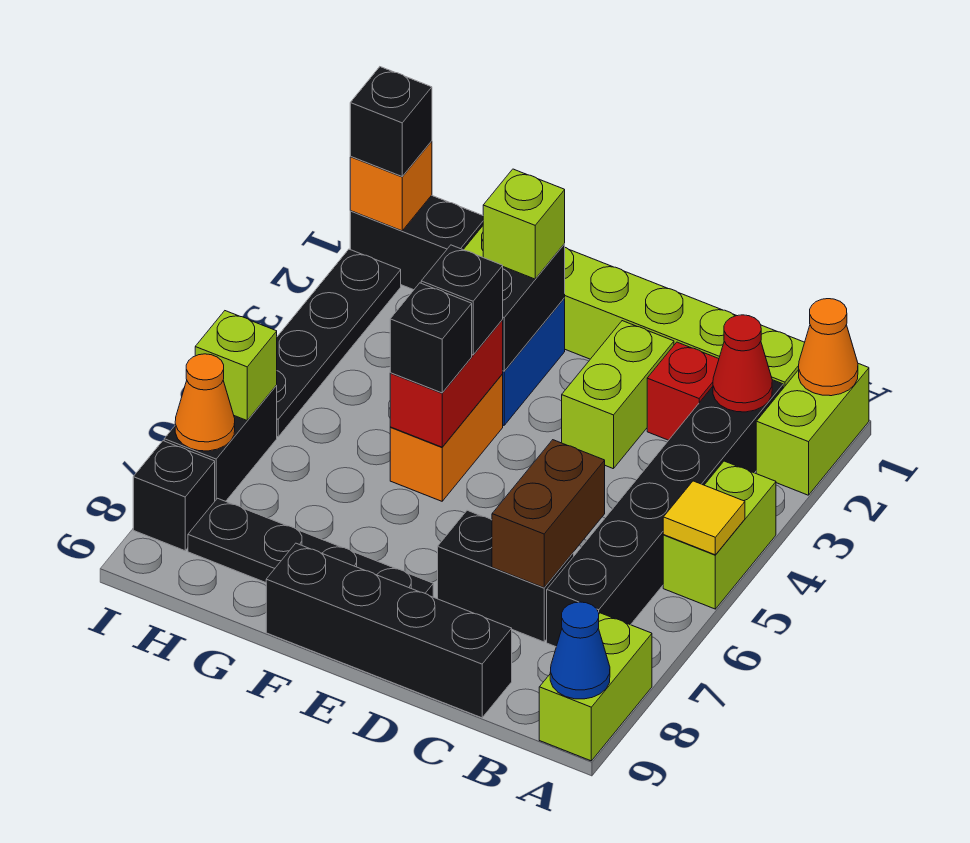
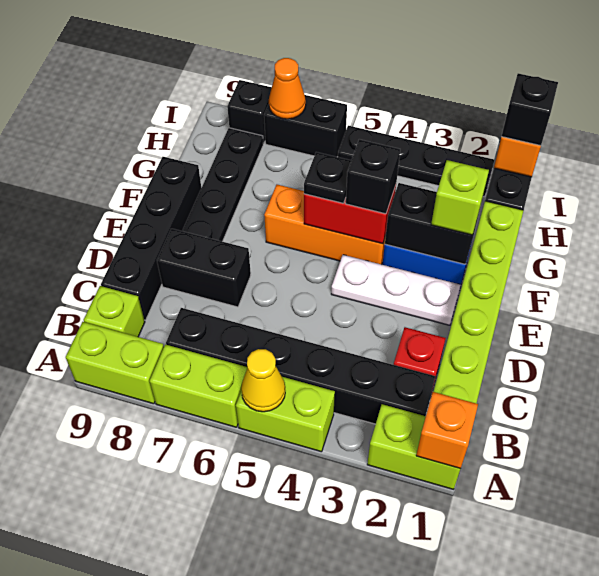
orange cone A1 level 2 -> orange brick A1 level 2
yellow tile A5 level 2 -> yellow cone A5 level 2
blue cone A9 level 2 -> none
red cone B2 level 2 -> none
brown brick C6:C7 level 2 -> none
black brick C7:D7 level 1 -> black brick D7:D8 level 1
lime brick D2:D3 level 1 -> lime brick A6:A7 level 1
none -> white plate E2:E4 level 1
orange brick F4:F5 level 1 -> orange brick F4:F6 level 1
black brick F5 level 3 -> black plate F5 level 3
lime brick I6 level 2 -> lime brick B9 level 1

